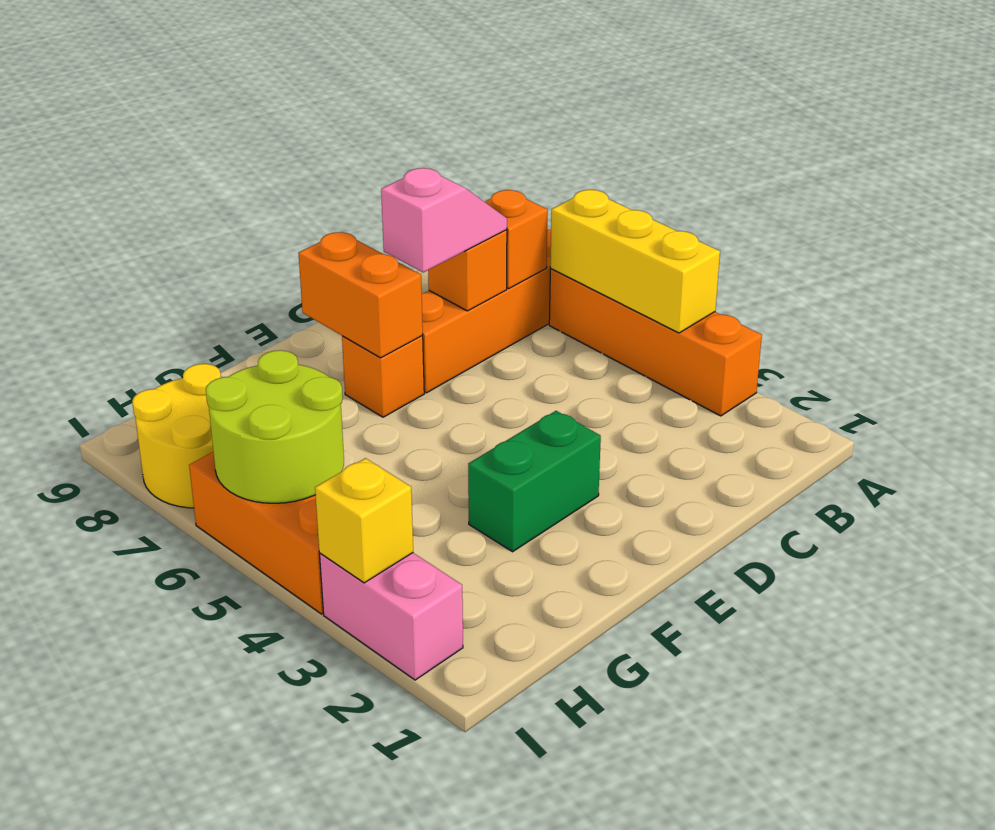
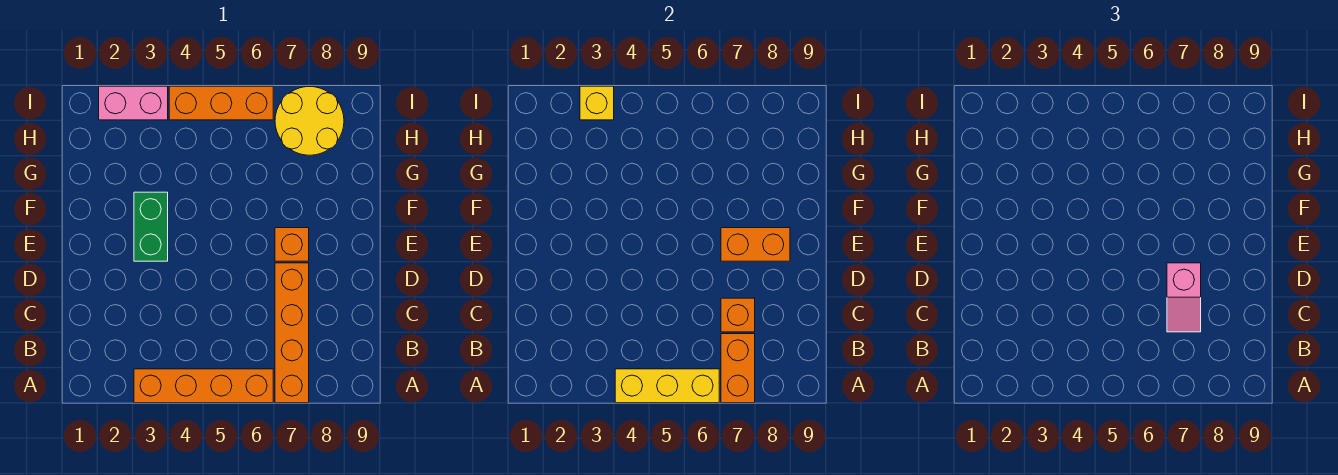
orange brick B7 level 2 -> orange brick A7:B7 level 2
lime round brick H5:I6 level 2 -> none

